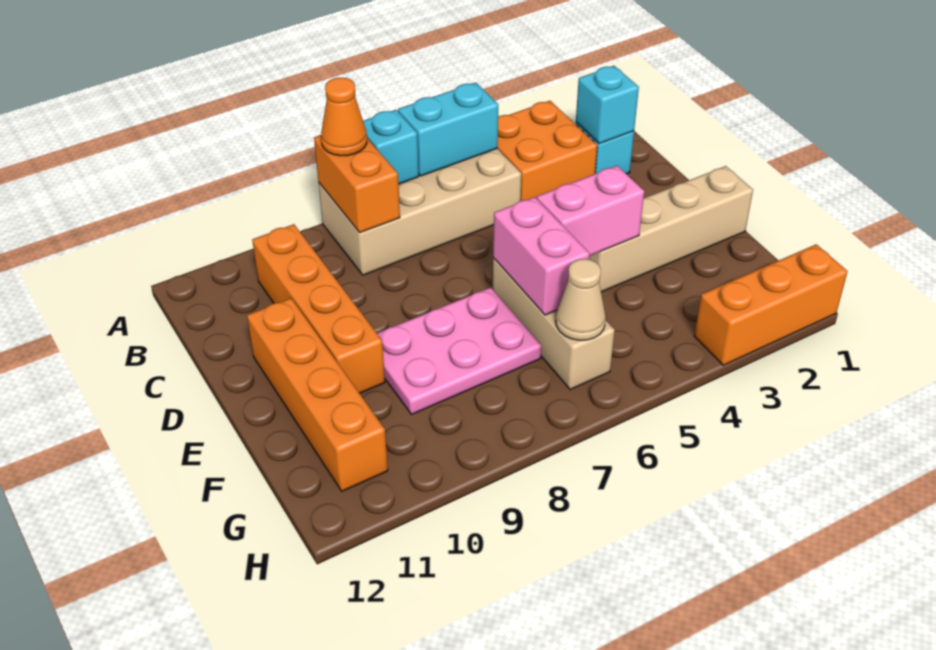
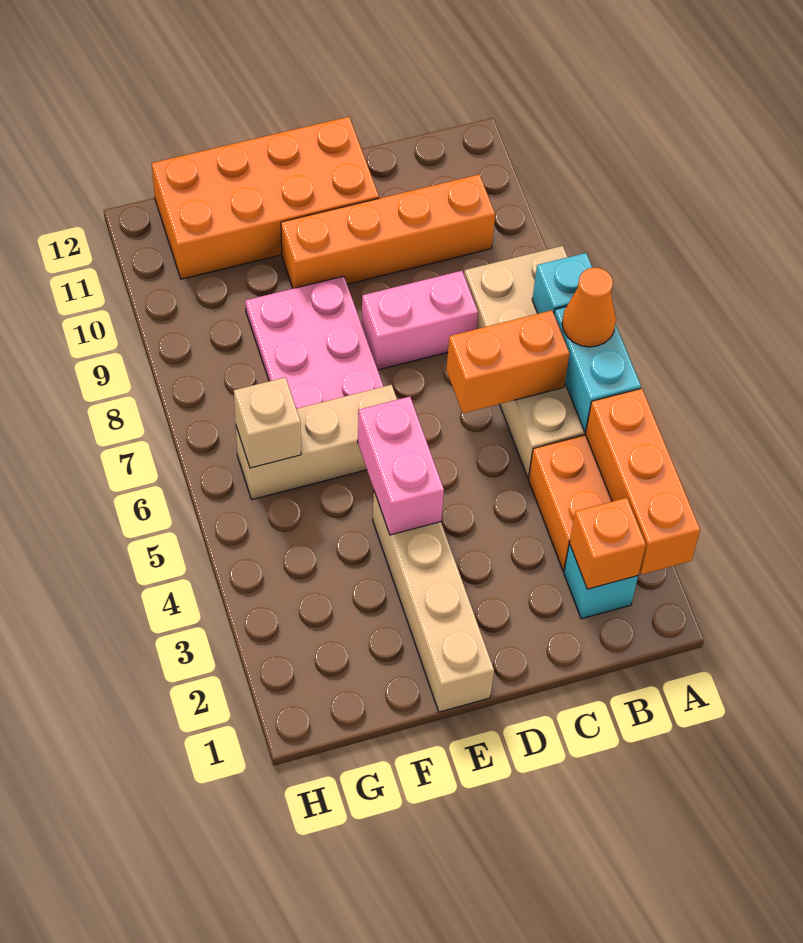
orange brick A8:B8 level 2 -> orange brick B6:C6 level 2
orange cone A8 level 3 -> orange cone A6 level 3
cyan brick B2 level 2 -> orange brick B2 level 2
orange brick D11:G11 level 1 -> orange brick D11:G12 level 1
pink brick E6:F6 level 2 -> pink brick C8:D8 level 1
tan cone G6 level 2 -> tan brick G6 level 2
orange brick H1:H3 level 1 -> orange brick A2:A4 level 2

